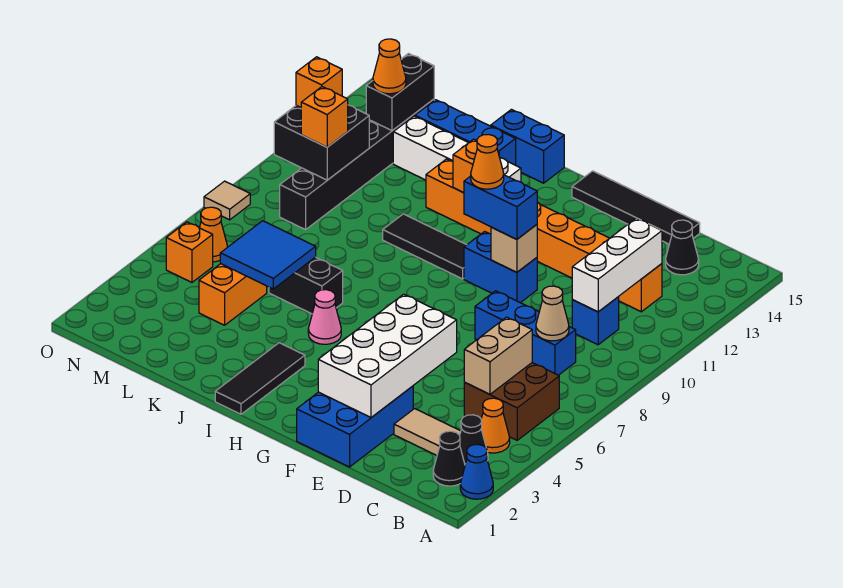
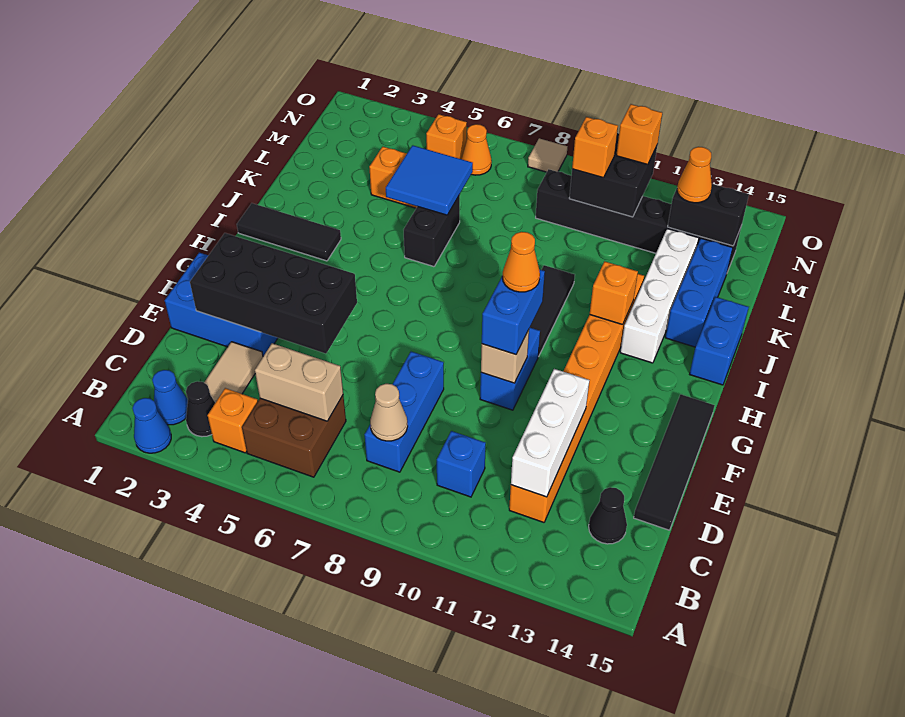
black cone B2 level 1 -> blue cone B2 level 1
orange cone B4 level 1 -> orange brick B4 level 1
white brick C10:C12 level 2 -> white brick C12:E12 level 2
white brick E2:F5 level 2 -> black brick E2:F5 level 2
pink cone I5 level 1 -> none

